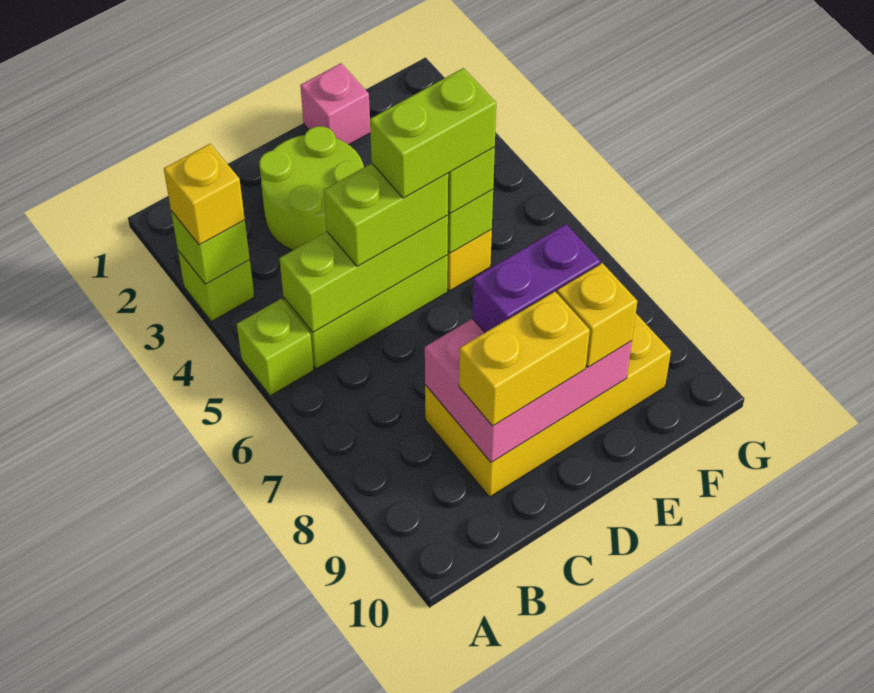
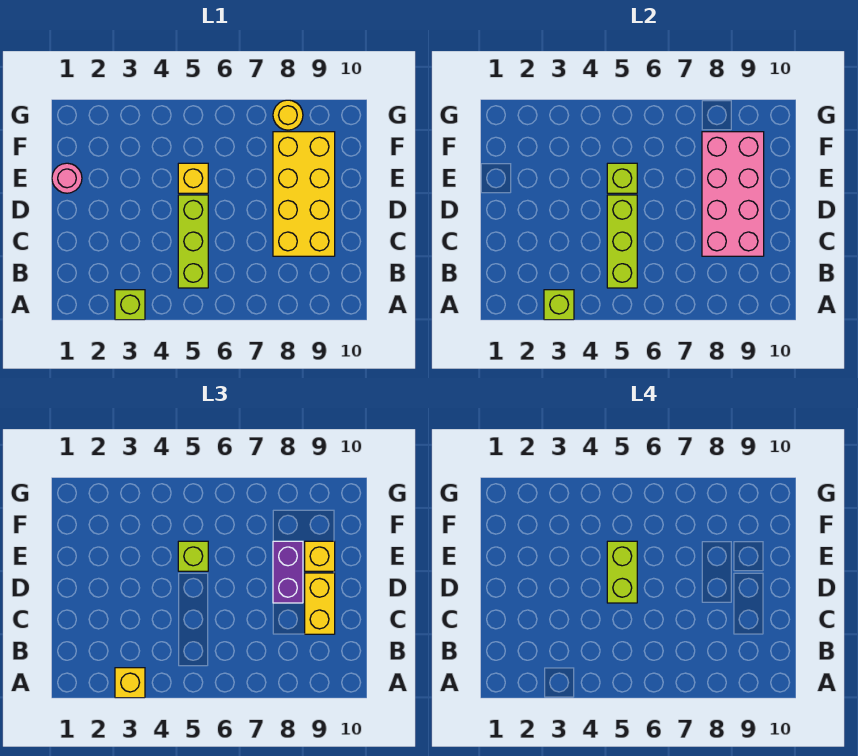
lime brick A5 level 1 -> none
lime round brick C2:D3 level 1 -> none
lime brick C5:D5 level 3 -> none
pink brick C8:E9 level 2 -> pink brick C8:F9 level 2
pink brick E1 level 1 -> pink round brick E1 level 1
none -> yellow round brick G8 level 1

